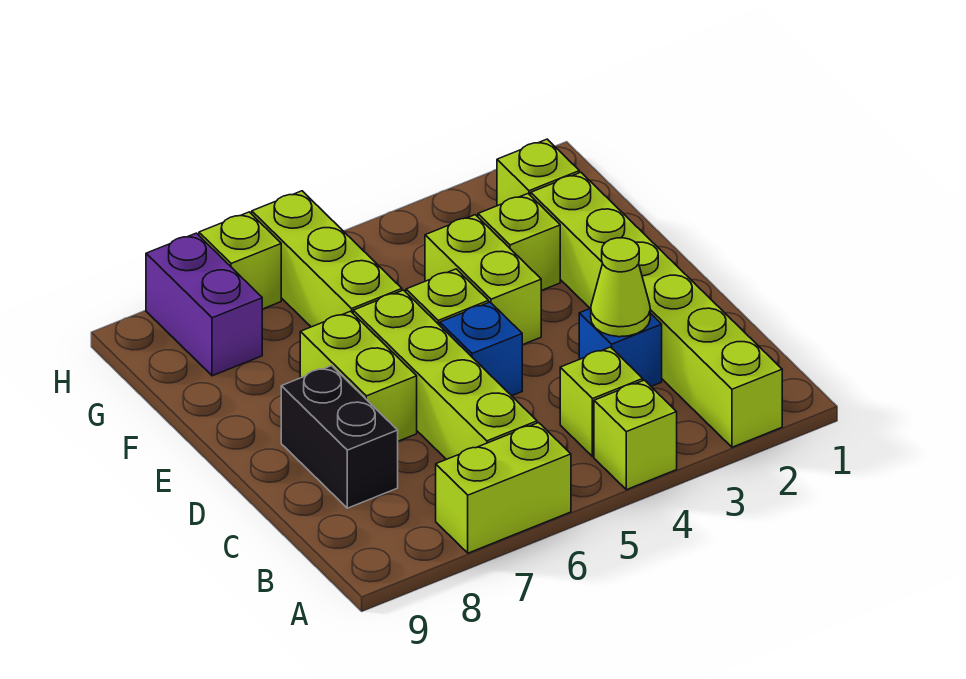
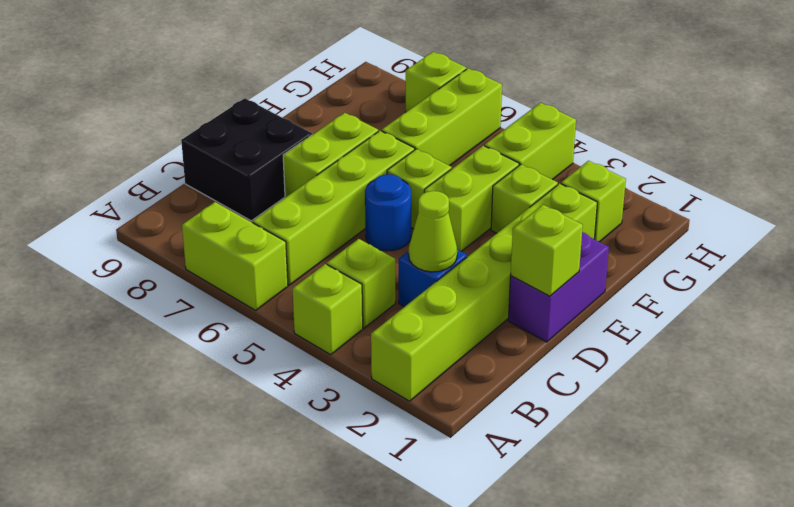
black brick C8:D8 level 1 -> black brick C8:D9 level 1
none -> lime brick D1 level 2
blue brick D5 level 1 -> blue round brick D5 level 1
none -> lime brick G4:H4 level 1
purple brick G8:H8 level 1 -> purple brick D1:E1 level 1

